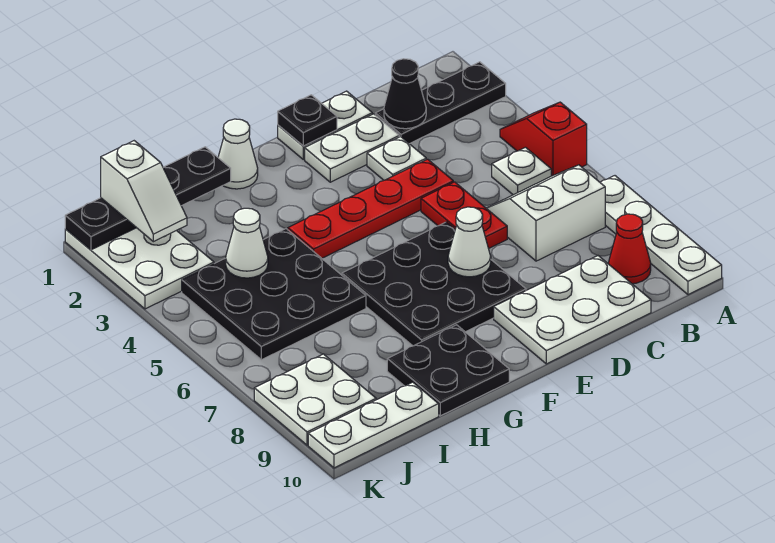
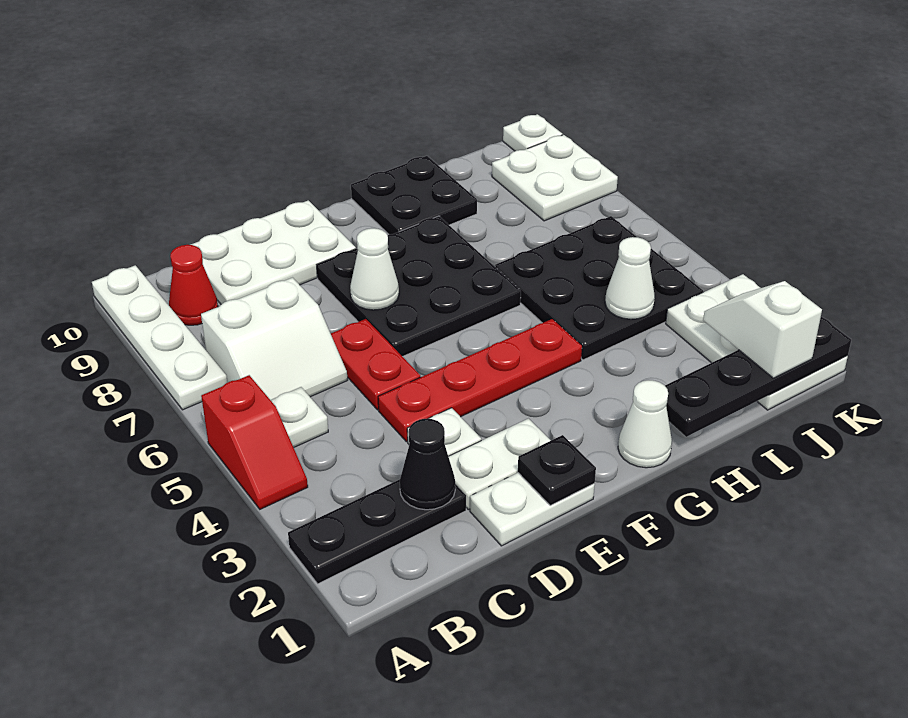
white plate I10:K10 level 1 -> white plate K10 level 1

